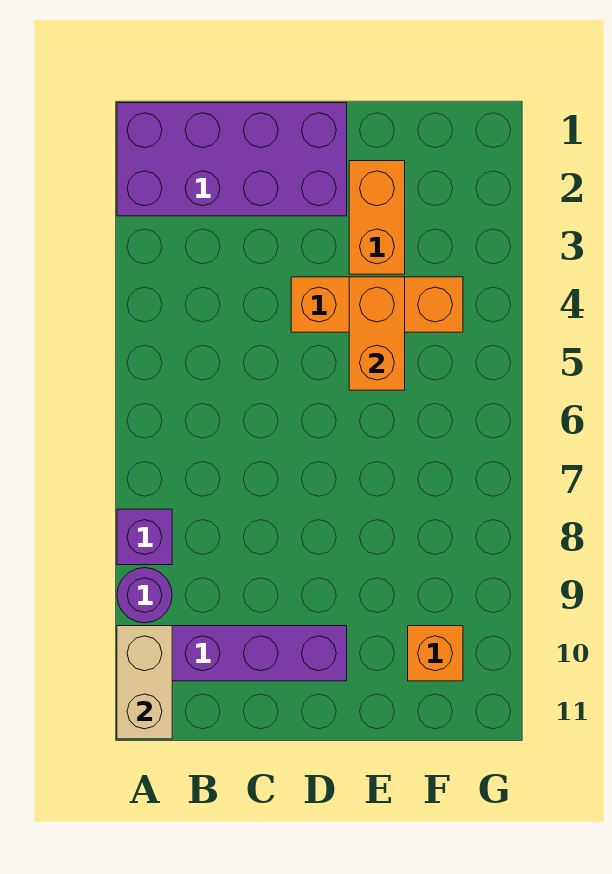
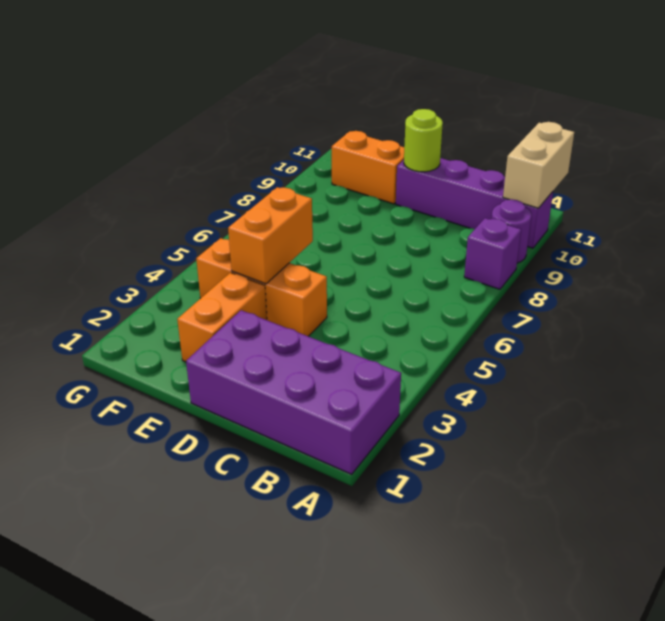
none -> lime round brick D10 level 2
orange brick F10 level 1 -> orange brick E10:F10 level 1

